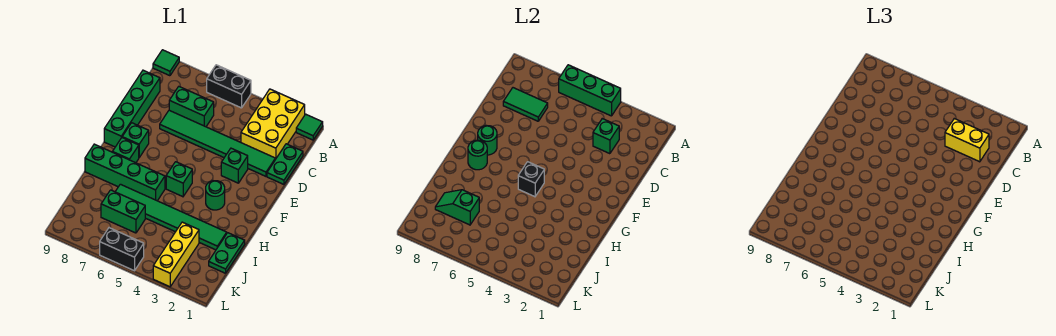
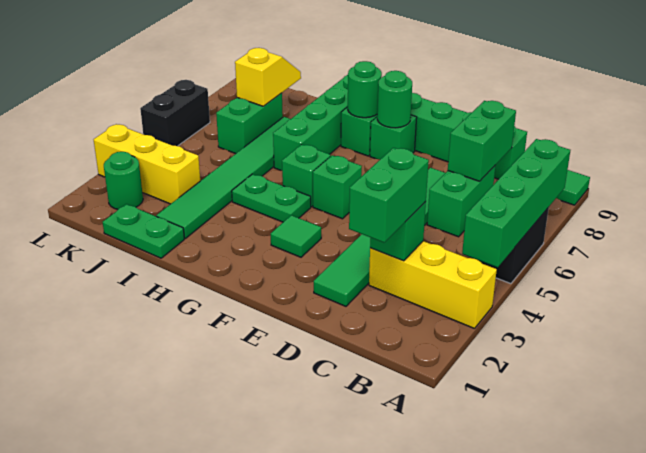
green tile A1 level 1 -> green tile F3 level 1
yellow brick A2:C3 level 1 -> yellow brick A3:C3 level 1
green brick A4:A6 level 2 -> green brick A4:A7 level 2
green plate C1:D1 level 1 -> green plate G4:H4 level 1
yellow brick C2:C3 level 3 -> green brick C2:C3 level 3
green tile C7:C8 level 2 -> green brick C7:C8 level 2
green brick E3 level 1 -> green brick F5 level 1
green round brick G3 level 1 -> green round brick K2 level 1
black brick G5 level 2 -> none
green slope J7:J8 level 2 top 7 -> yellow slope J7:J8 level 2 top 7

